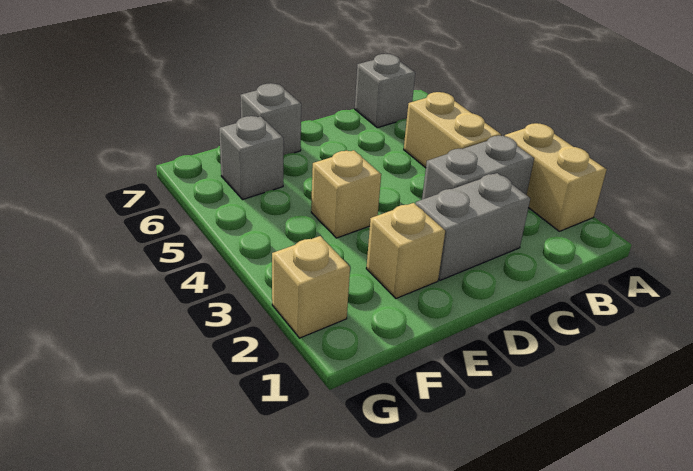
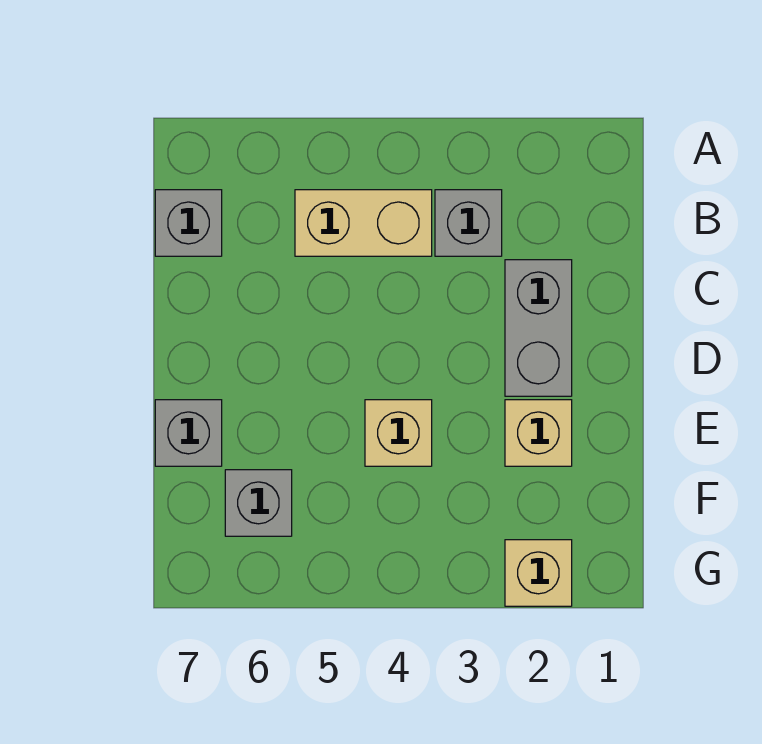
tan brick A2:A3 level 1 -> none
grey brick B3:C3 level 1 -> grey brick B3 level 1

